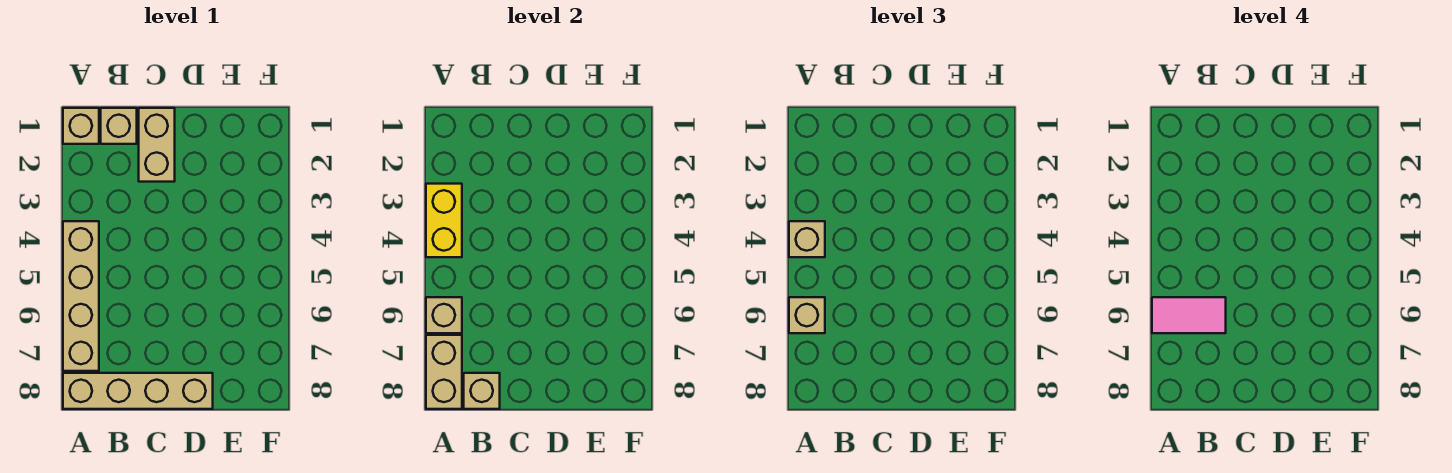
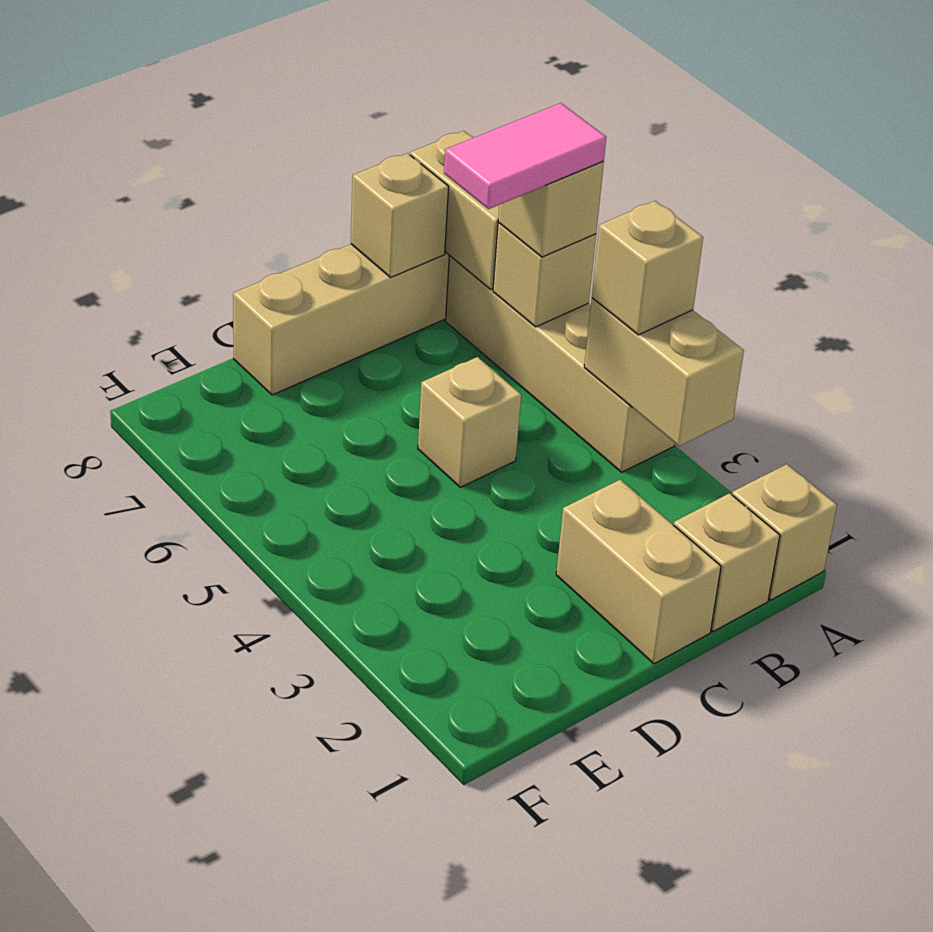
yellow brick A3:A4 level 2 -> tan brick A3:A4 level 2
none -> tan brick C5 level 1

